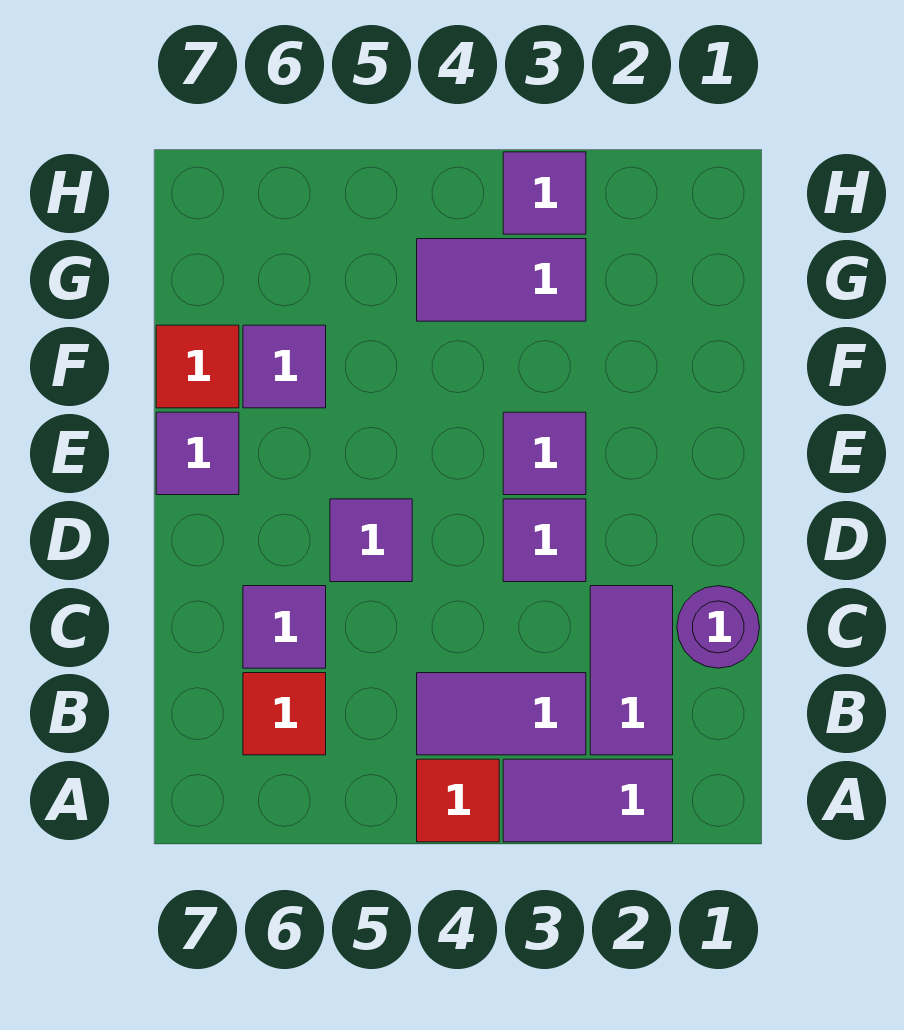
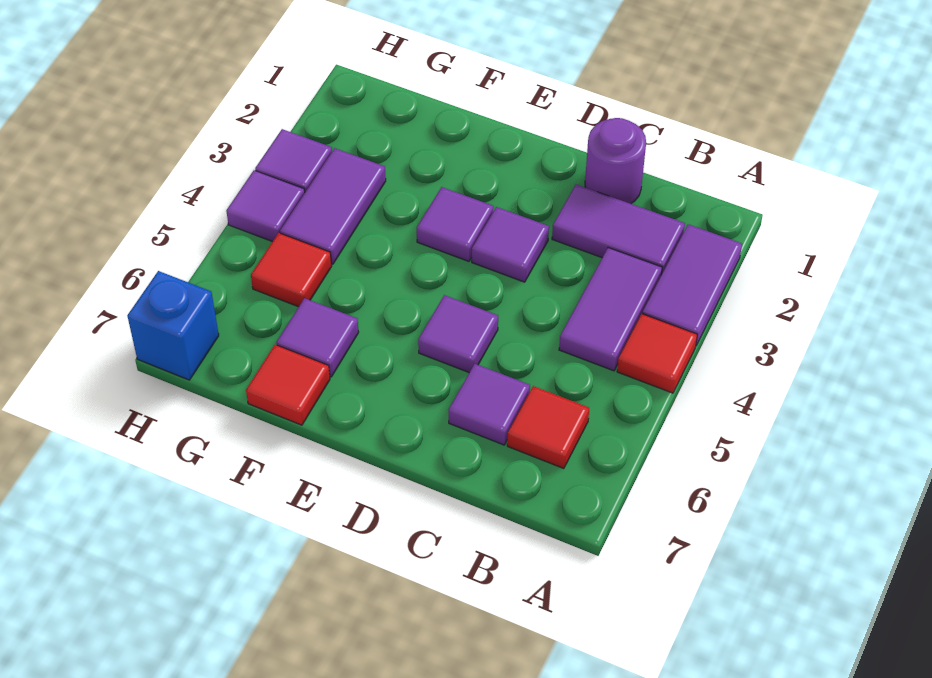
purple tile E7 level 1 -> purple tile H4 level 1
none -> red tile G5 level 1
none -> blue brick H7 level 1

